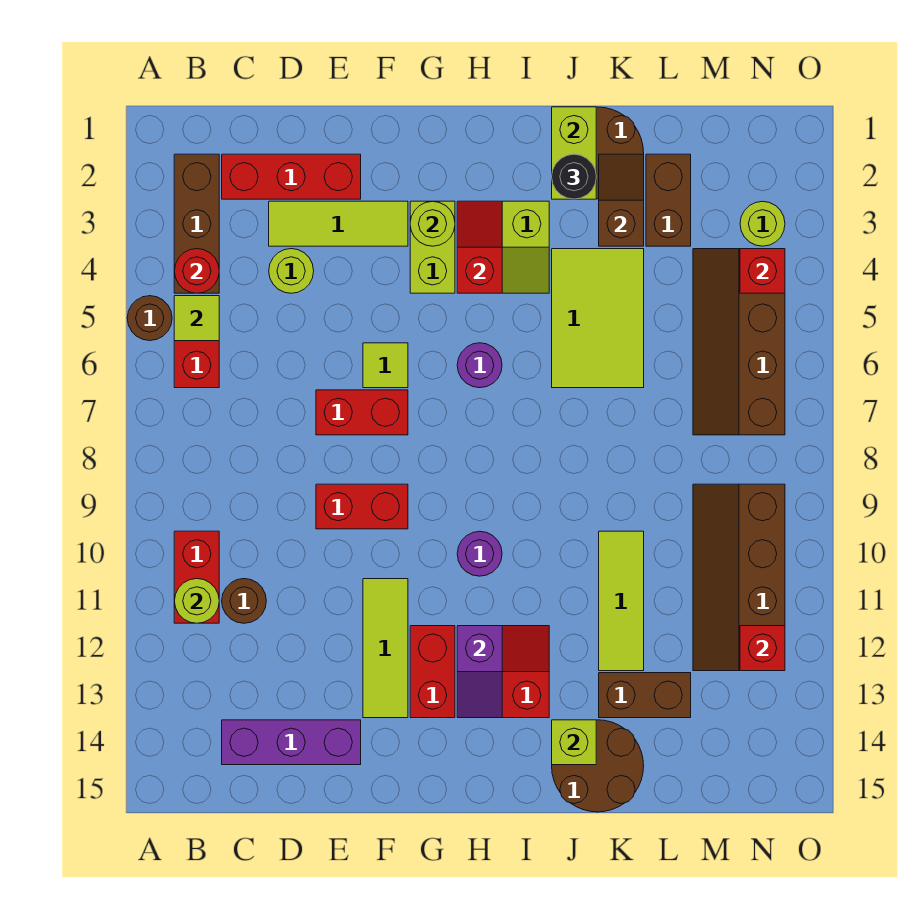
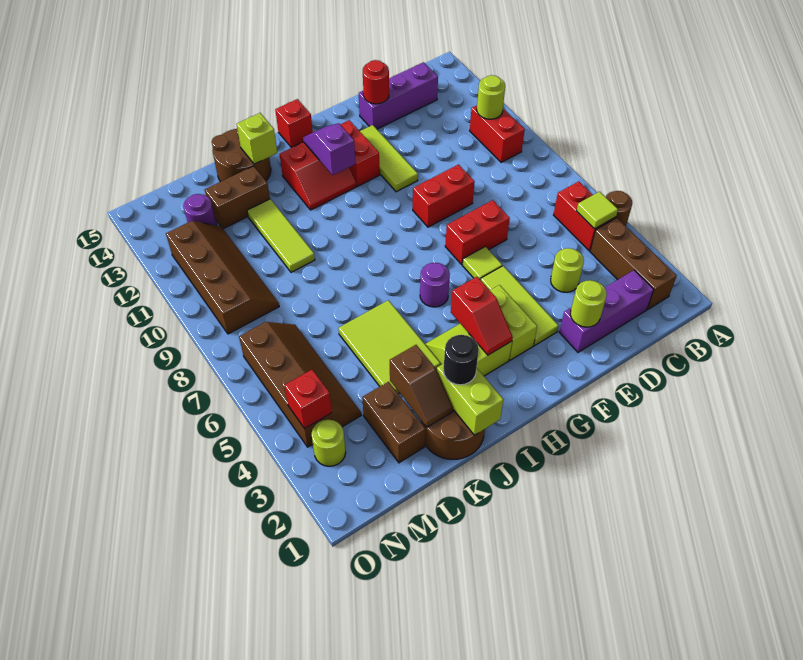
red round brick B4 level 2 -> red round brick E14 level 2
red brick C2:E2 level 1 -> purple brick C2:E2 level 1
brown round brick C11 level 1 -> none
lime tile D3:F3 level 1 -> lime tile F3:F5 level 1
lime round brick G3 level 2 -> lime round brick E2 level 2
purple round brick H10 level 1 -> purple round brick M13 level 1
red brick N12 level 2 -> red brick H15 level 1

